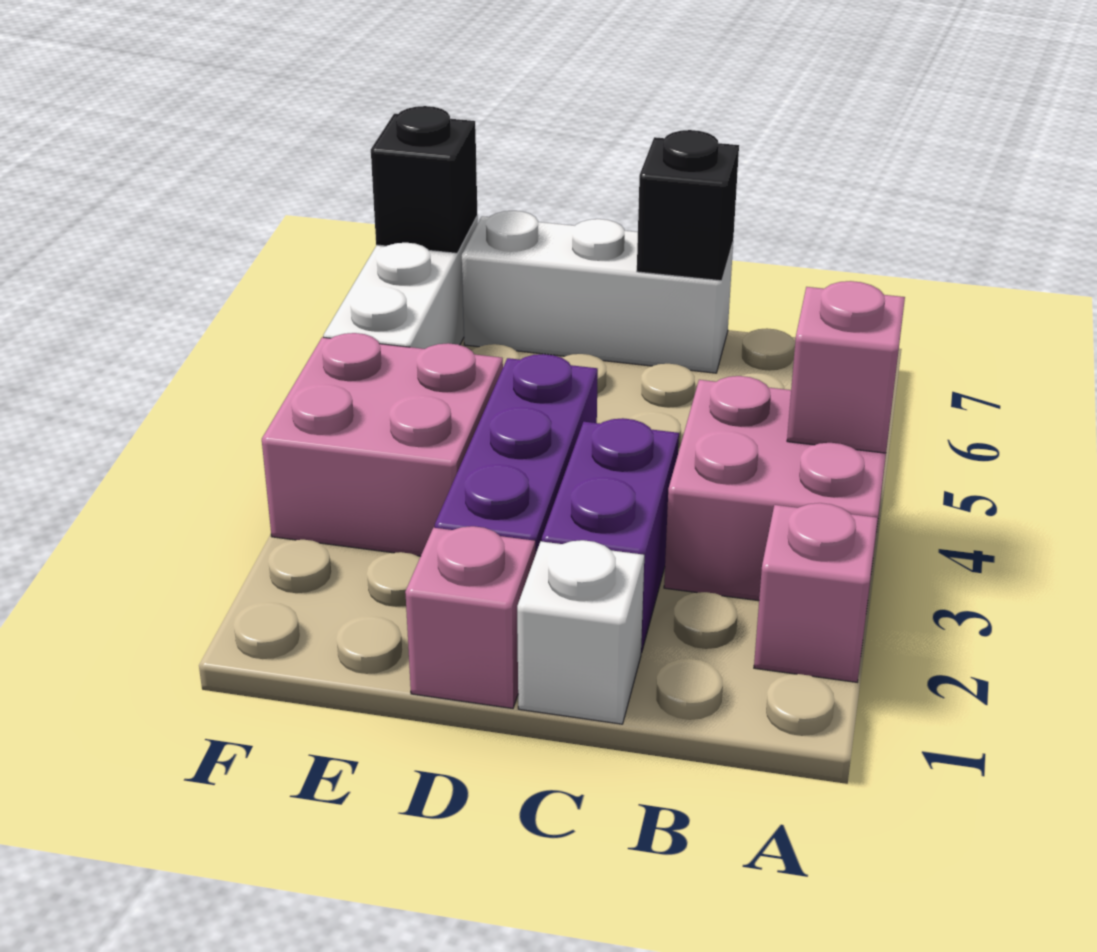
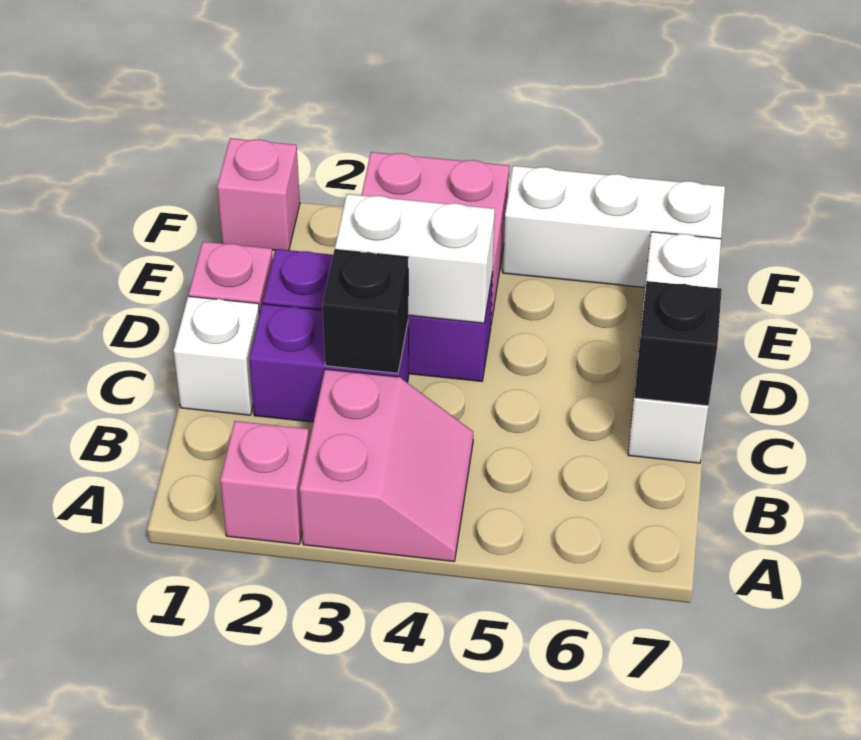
pink brick A3:B4 level 1 -> pink slope A3:B4 level 1 top 3
pink brick A4 level 2 -> pink brick F1 level 1
none -> white brick D3:D4 level 2
black brick F7 level 2 -> black brick C3 level 2

